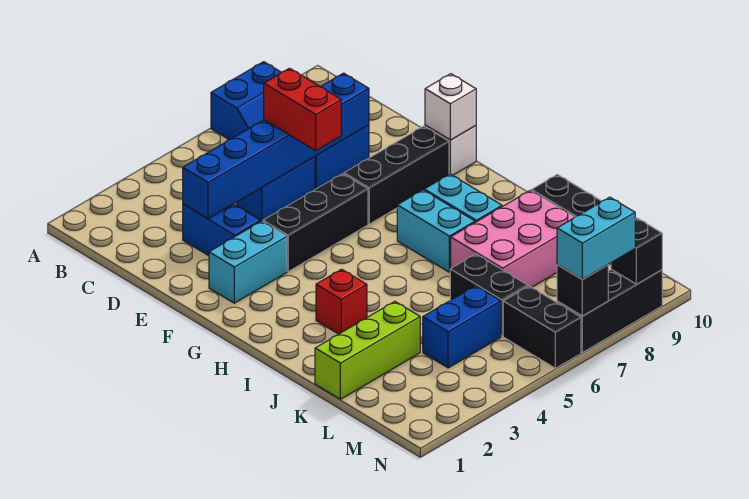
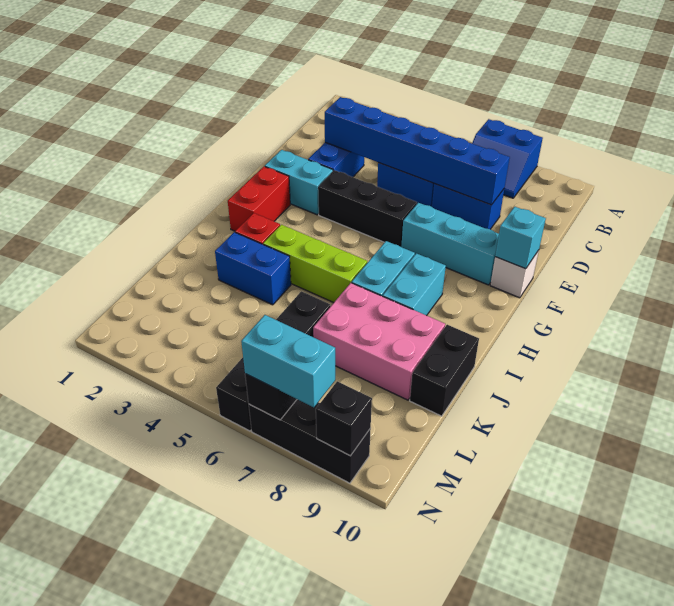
red brick D6:E6 level 3 -> red brick G2:H2 level 1
black brick F7:F9 level 1 -> cyan brick F7:F9 level 1
white brick F10 level 2 -> cyan brick F10 level 2
lime brick K1:K3 level 1 -> lime brick I4:I6 level 1
blue brick L4:L5 level 1 -> blue brick J3:J4 level 1

